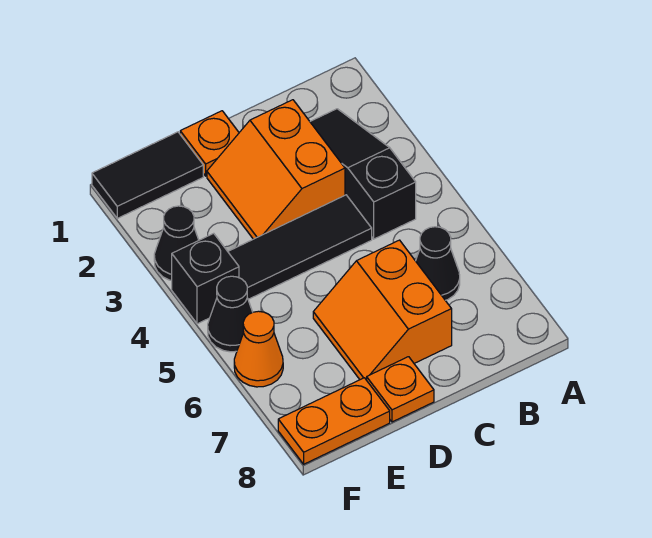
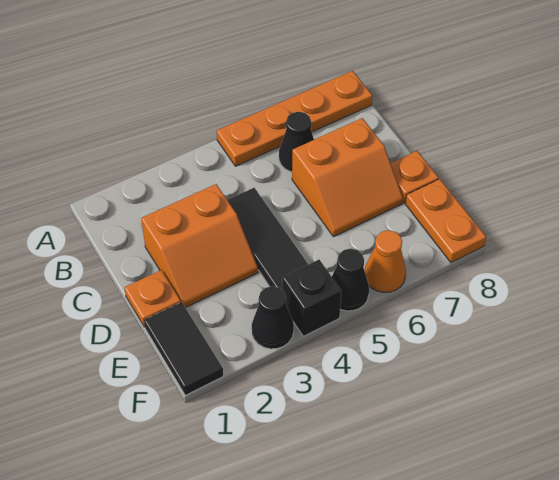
none -> orange plate A5:A8 level 1
black slope B2:B4 level 1 top 4 -> none

